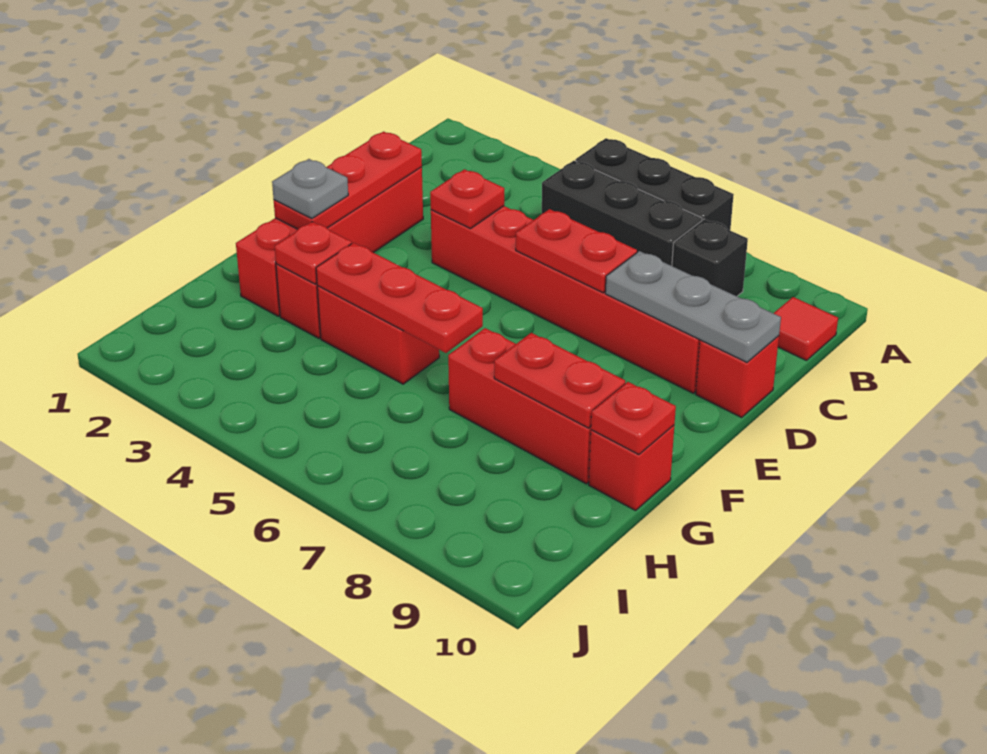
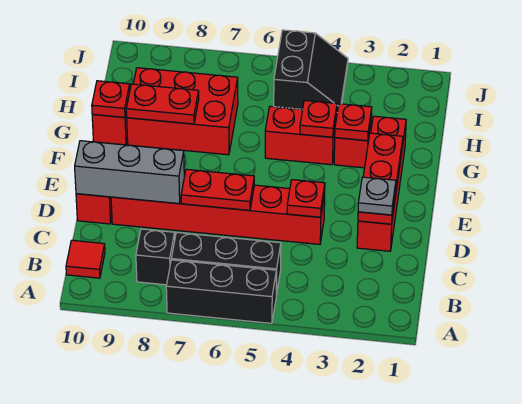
grey plate D8:D10 level 2 -> grey brick D8:D10 level 2
grey plate F2 level 3 -> grey plate D2 level 3
red plate G4:G6 level 2 -> red plate G4 level 2
red brick G7:G9 level 1 -> red brick G7:H9 level 1
none -> black slope I4:J5 level 1 top 5

